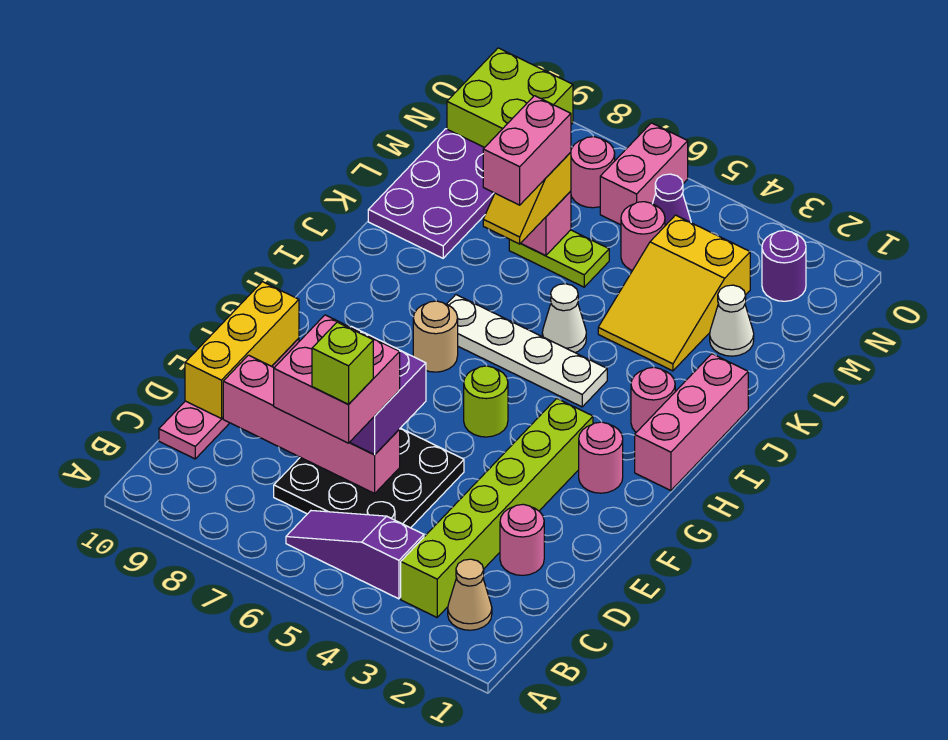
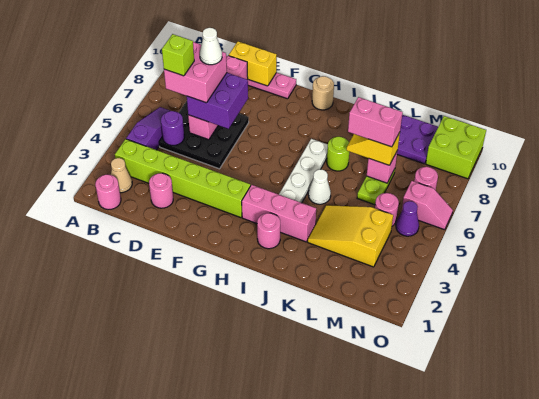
yellow brick D10:F10 level 2 -> yellow brick D10:E10 level 2
pink round brick G2 level 1 -> pink round brick B1 level 1
lime round brick G5 level 1 -> lime round brick J7 level 1
pink brick H1:J1 level 1 -> pink brick H3:J3 level 1
tan round brick H7 level 1 -> tan round brick H10 level 1
white cone L2 level 1 -> white cone D7 level 5
purple round brick N2 level 1 -> purple round brick C5 level 2
pink brick N6:O6 level 1 -> pink slope N6:O6 level 1 top N

